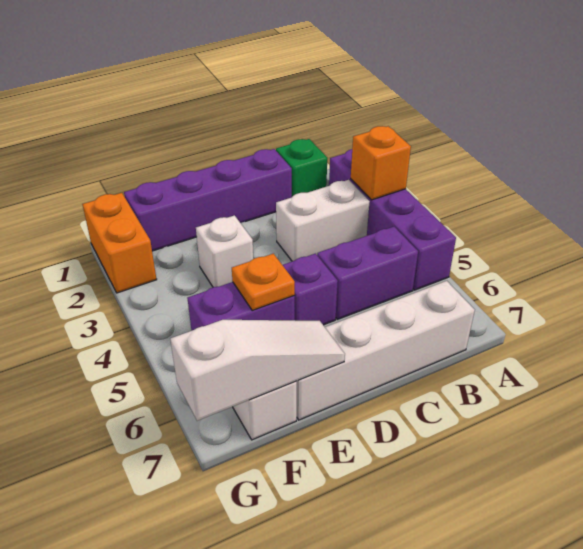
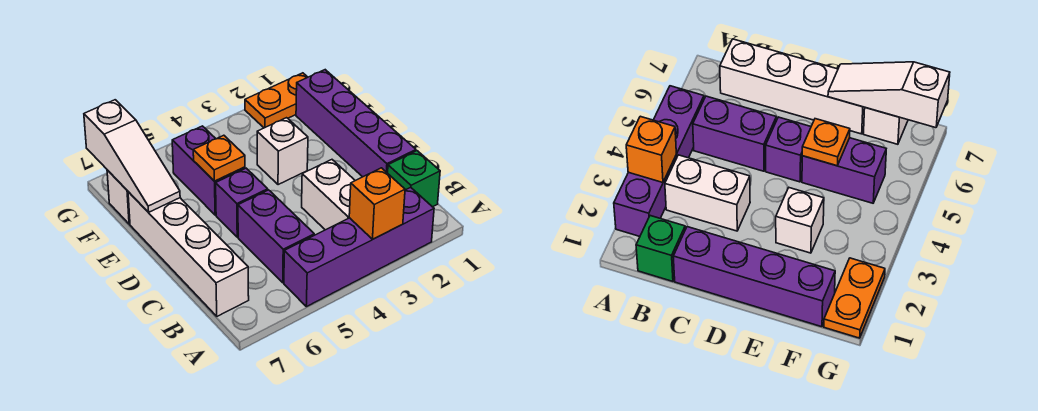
orange brick G1:G2 level 1 -> orange plate G1:G2 level 1

